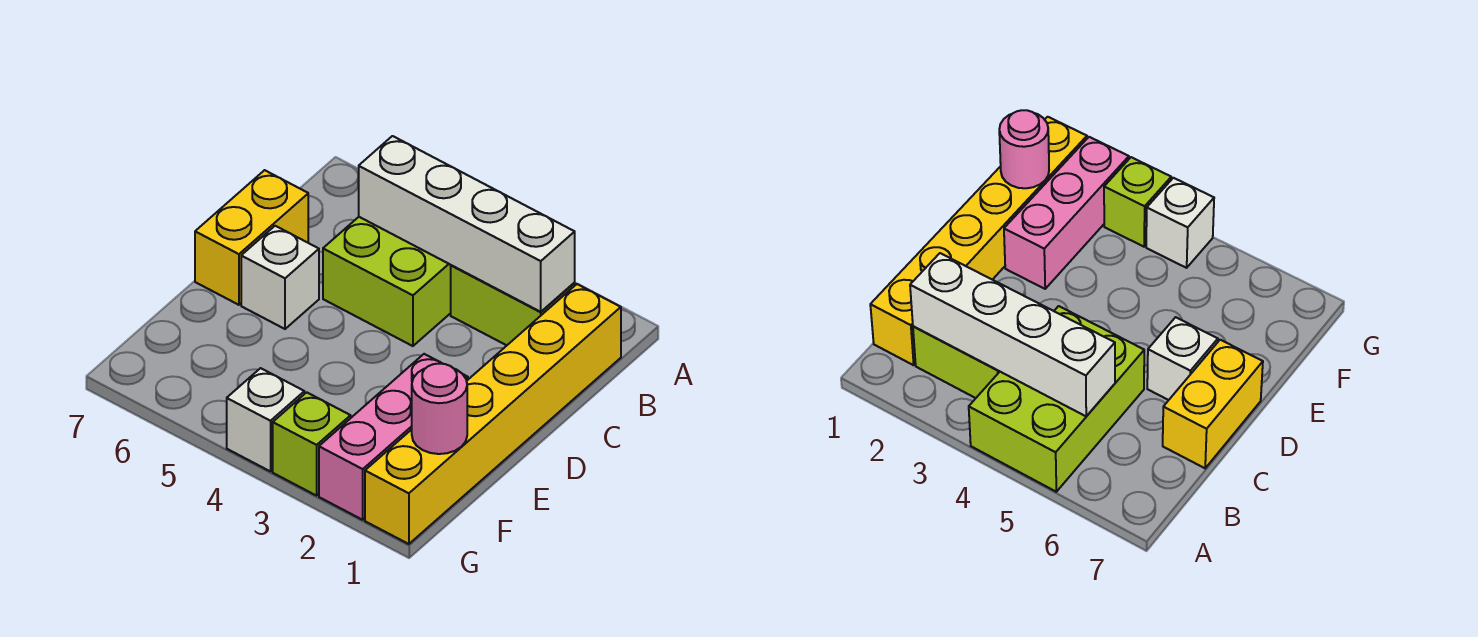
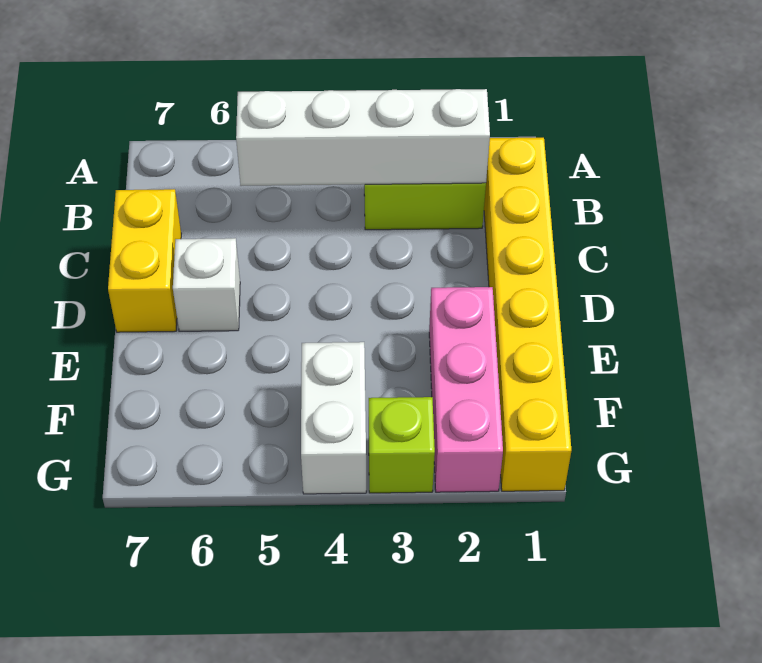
lime brick A4:C5 level 1 -> none
pink round brick F1 level 2 -> none
white brick G4 level 1 -> white brick F4:G4 level 1

